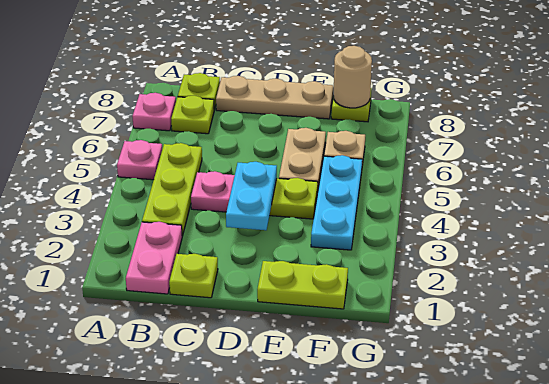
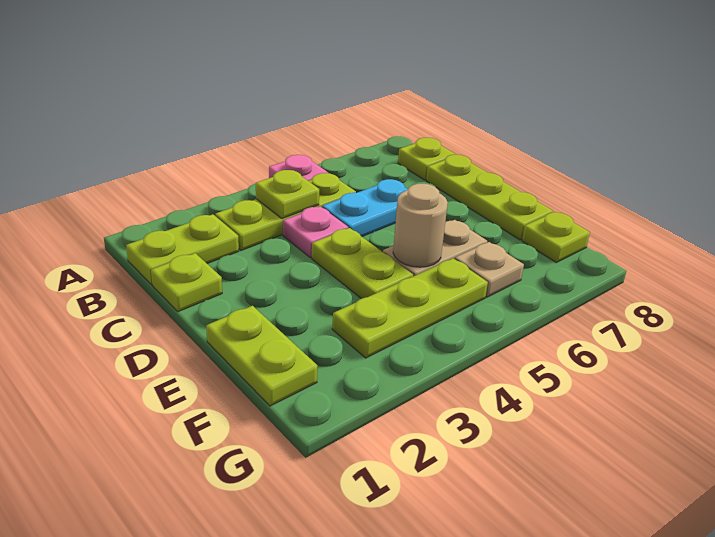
pink plate A7 level 1 -> none
pink plate B1:B2 level 1 -> lime plate B1:B2 level 1
lime plate B7 level 1 -> lime plate B4 level 2
tan plate C8:E8 level 1 -> lime plate C8:E8 level 1
cyan plate D3:D4 level 2 -> cyan plate C5:C6 level 1
cyan plate F3:F5 level 1 -> lime plate F3:F5 level 1
tan round brick F8 level 2 -> tan round brick E5 level 2

